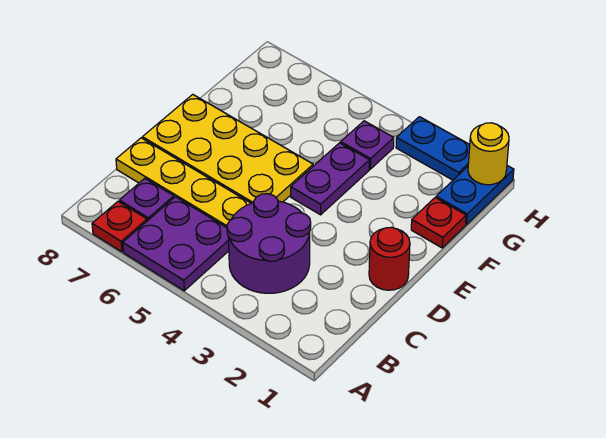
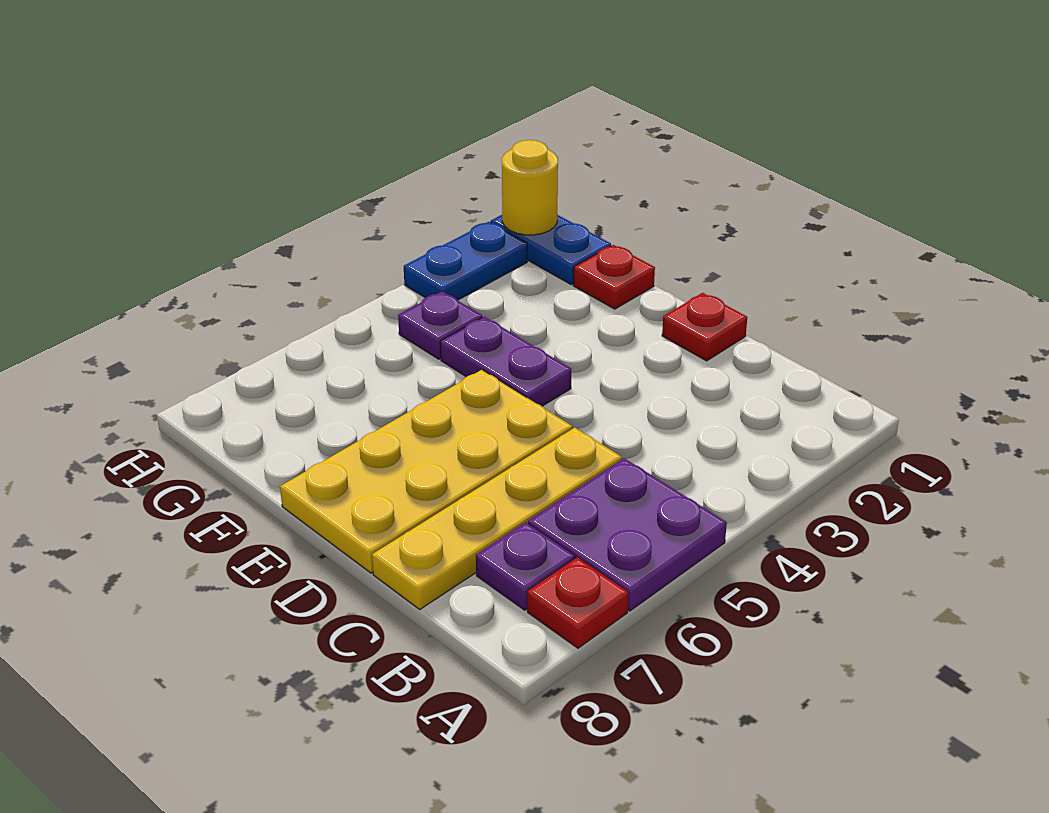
purple round brick B3:C4 level 1 -> none
red round brick D1 level 1 -> red plate D1 level 1

